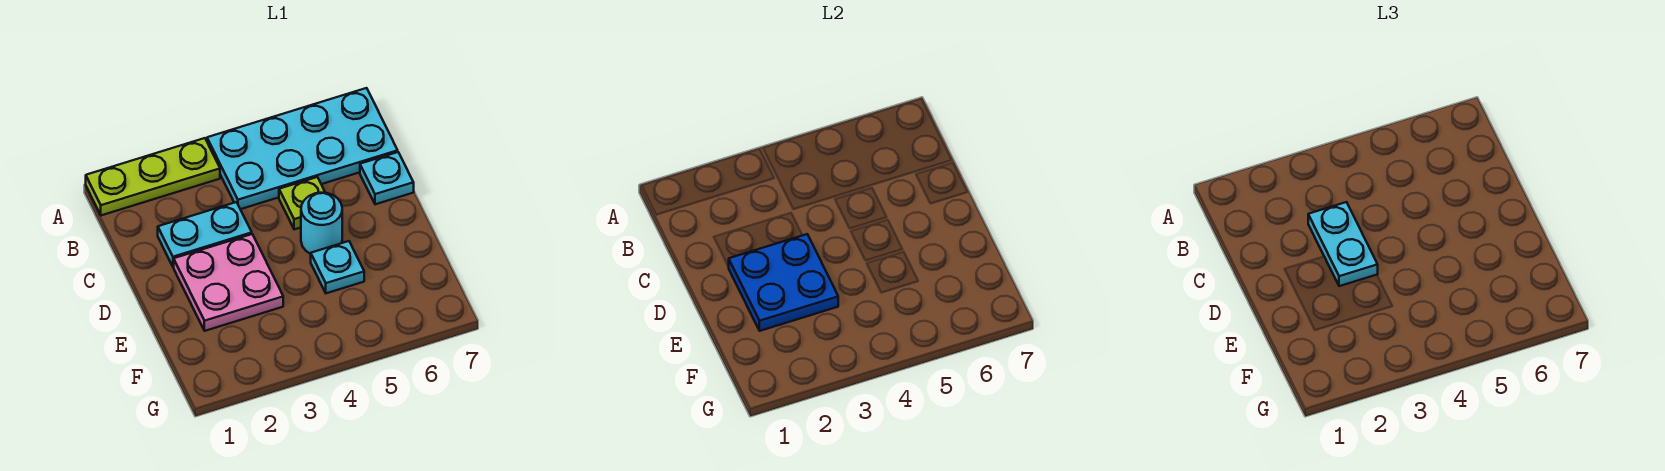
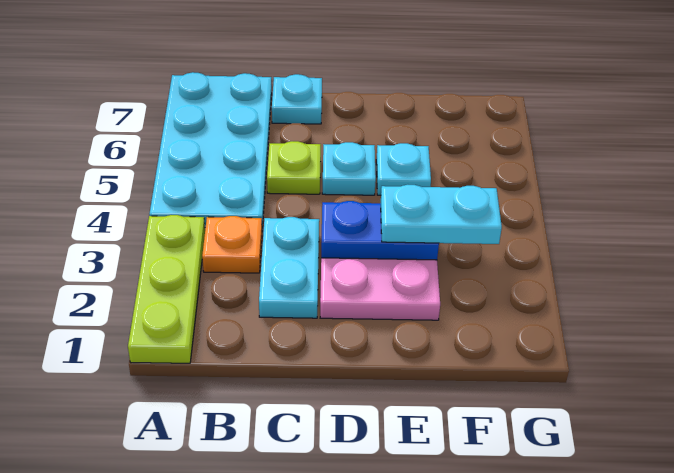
none -> orange plate B3 level 1
cyan plate C3:D3 level 3 -> cyan plate E3:F3 level 3
blue plate D2:E3 level 2 -> blue plate D3:E3 level 2
cyan round brick D5 level 1 -> cyan plate D5 level 1

